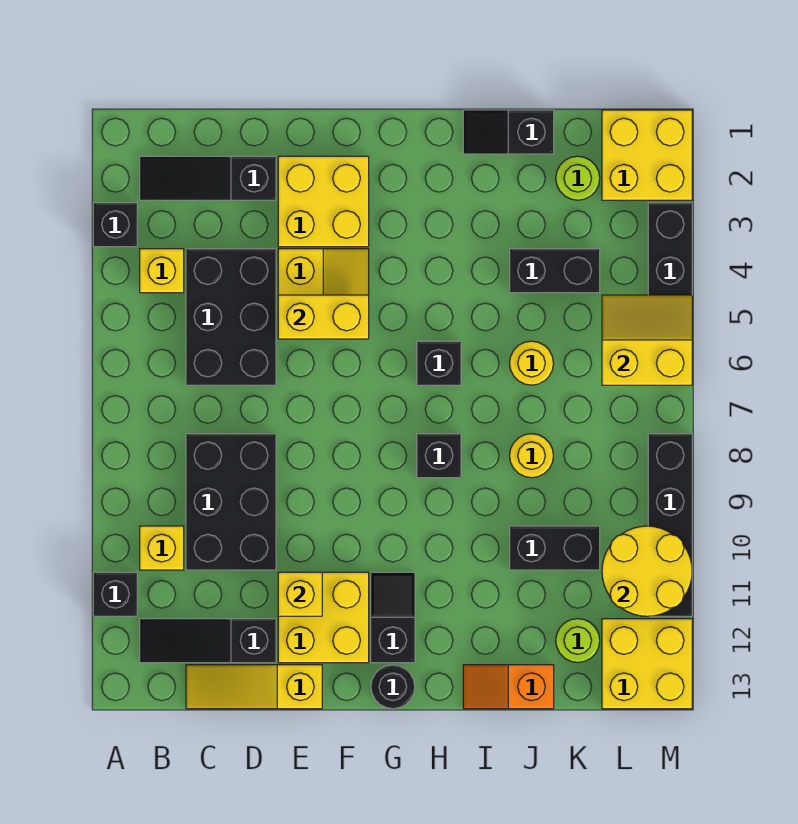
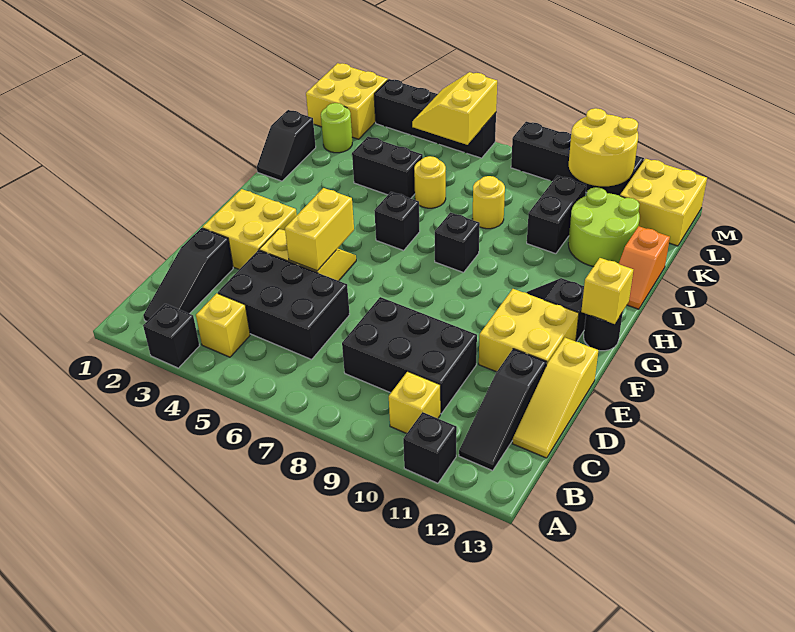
yellow brick E11 level 2 -> yellow brick G13 level 2
black brick J4:K4 level 1 -> black brick J4:J5 level 1
lime round brick K12 level 1 -> lime round brick J11:K12 level 1

